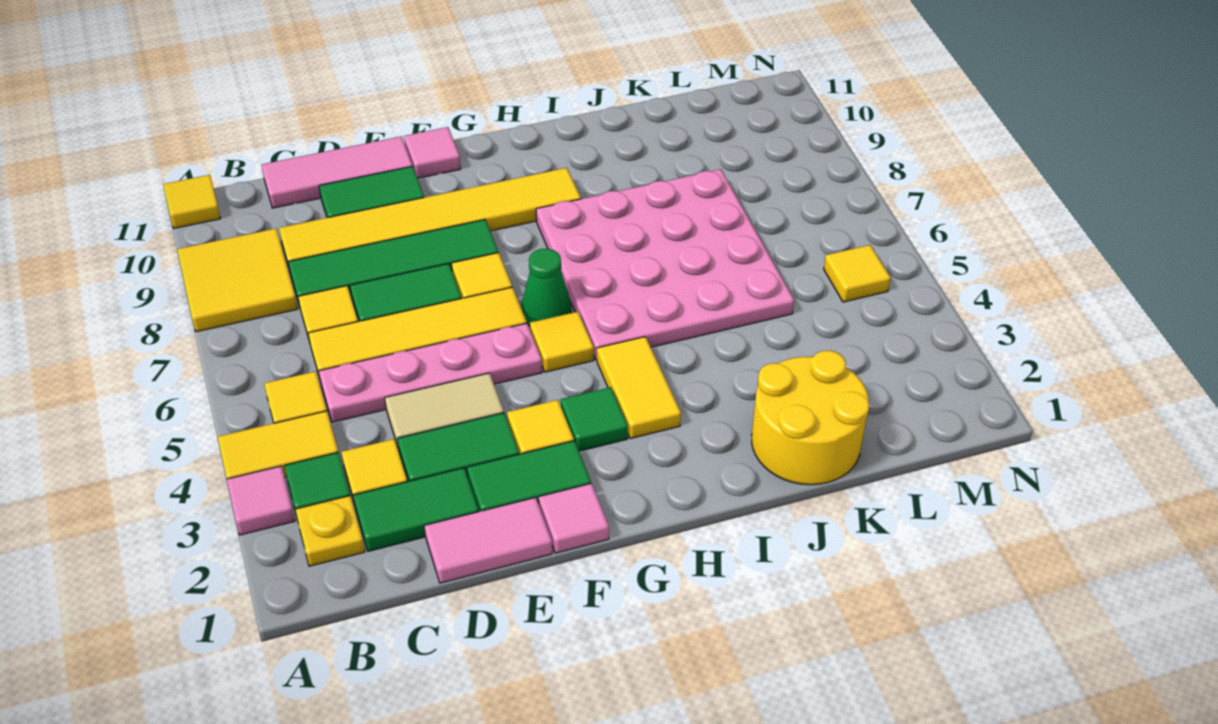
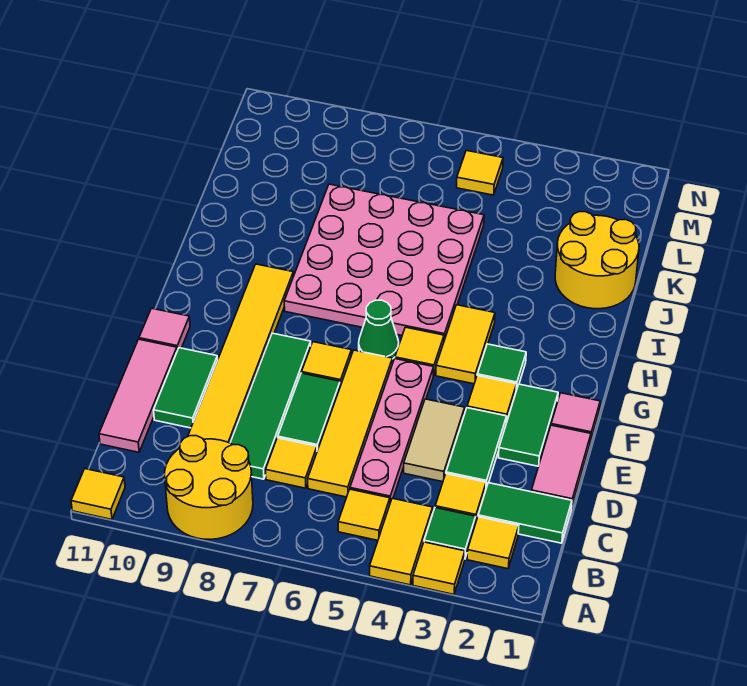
pink tile A3 level 1 -> yellow tile A3 level 1
yellow tile A8:B9 level 1 -> yellow round brick A8:B9 level 1
yellow plate B2 level 1 -> yellow tile B2 level 1
green tile C2:D2 level 1 -> green tile C1:C2 level 1
yellow tile H3:H4 level 1 -> yellow tile G4:H4 level 1

